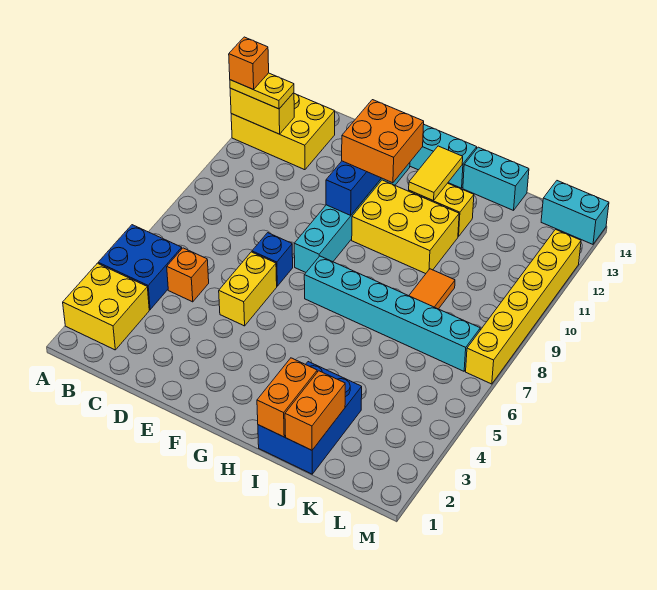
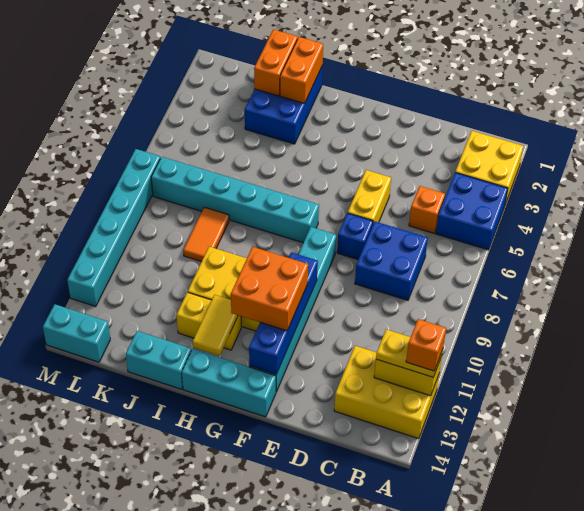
none -> blue brick C7:D8 level 1
yellow brick M7:M12 level 1 -> cyan brick M7:M12 level 1

